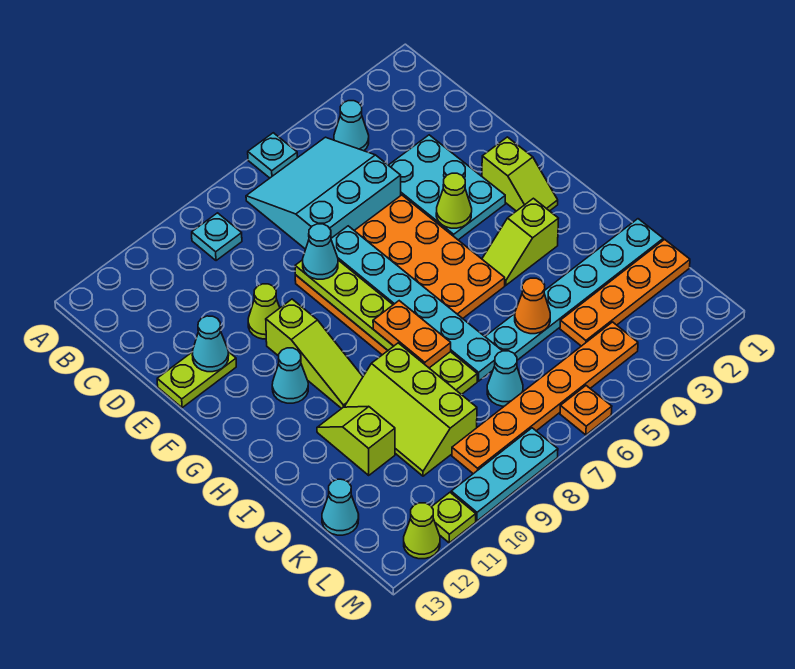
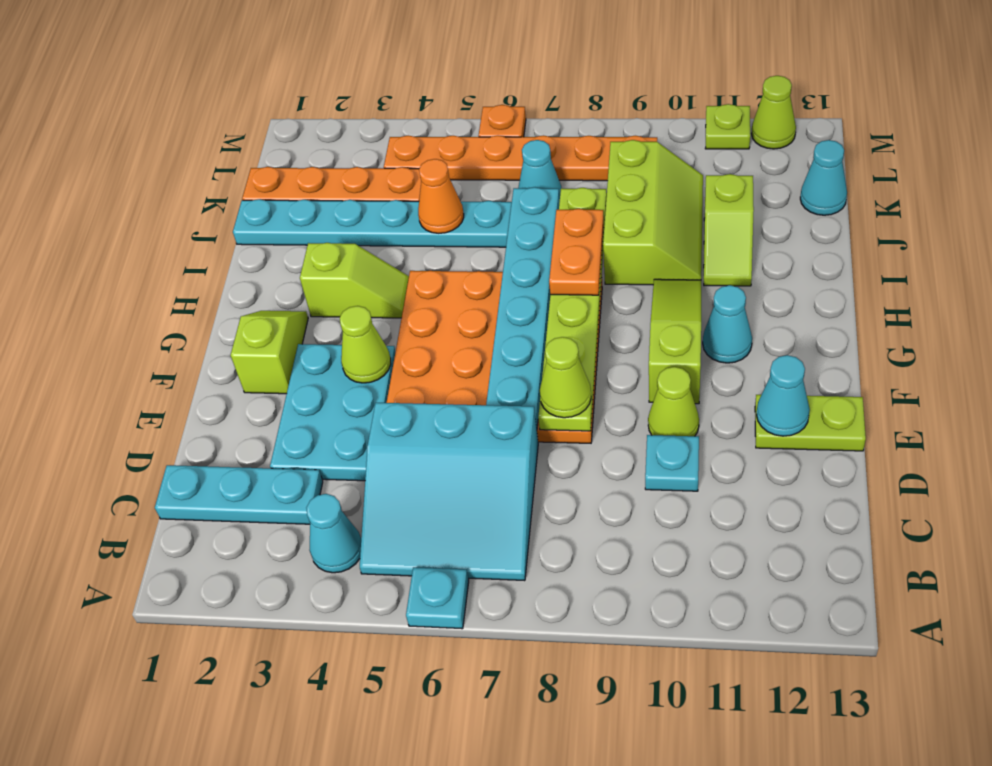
cyan plate B9 level 1 -> cyan plate D10 level 1
cyan cone E8 level 3 -> lime cone E8 level 3
cyan plate M8:M10 level 1 -> cyan plate C1:C3 level 1

